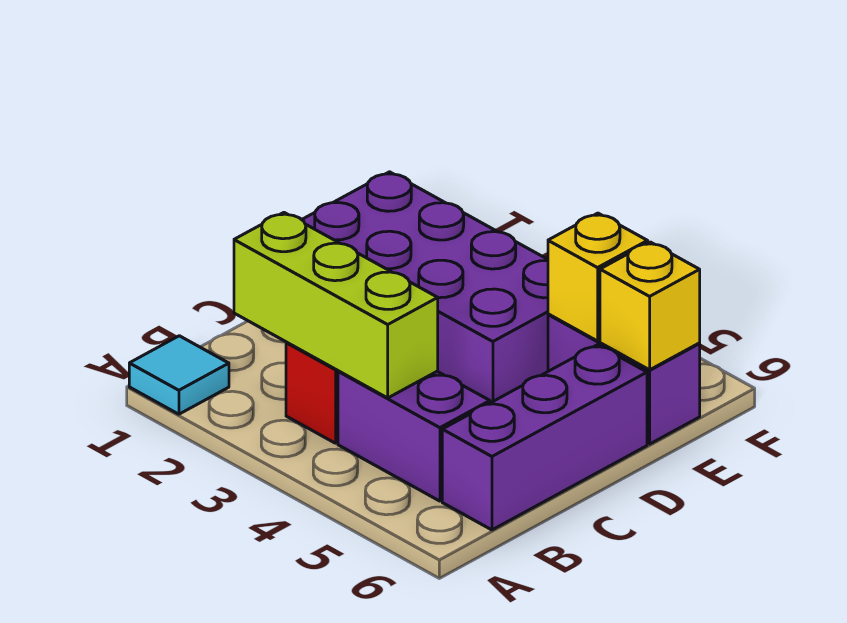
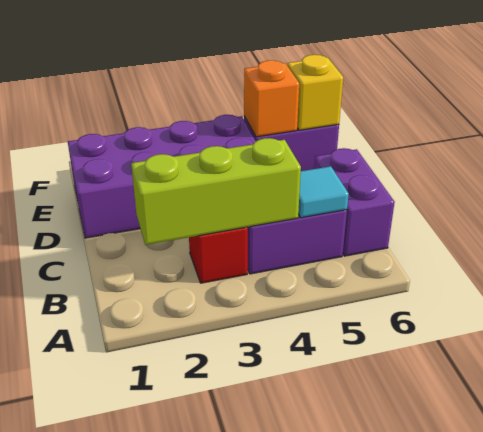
cyan tile A1 level 1 -> cyan tile B5 level 2
purple brick B6:D6 level 1 -> purple brick B6:C6 level 1
yellow brick E5 level 2 -> orange brick E5 level 2

